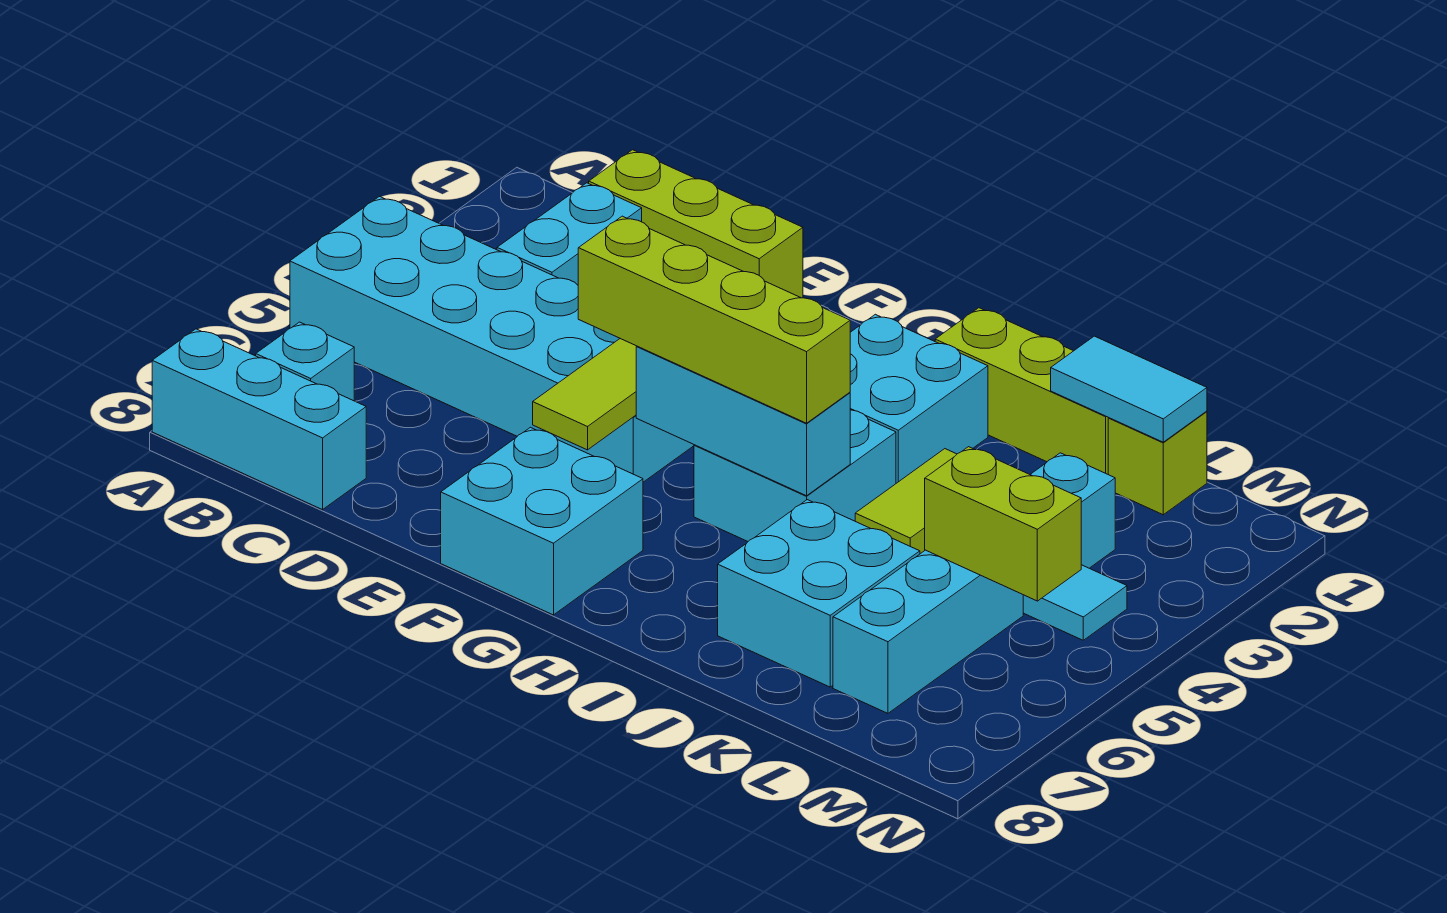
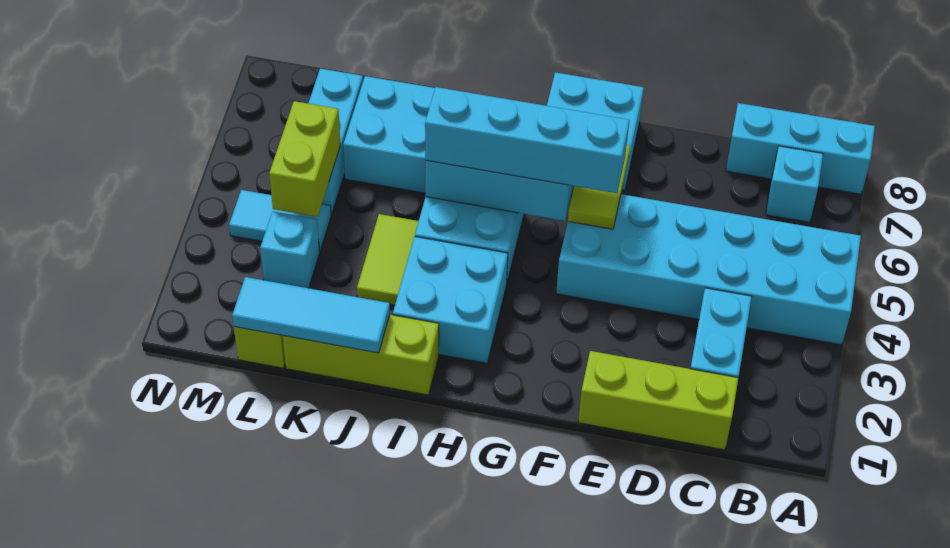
lime brick F5:I5 level 3 -> cyan brick F5:I5 level 3
cyan tile K1:L1 level 2 -> cyan tile J1:L1 level 2
lime brick L5:M5 level 2 -> lime brick L4:L5 level 2

